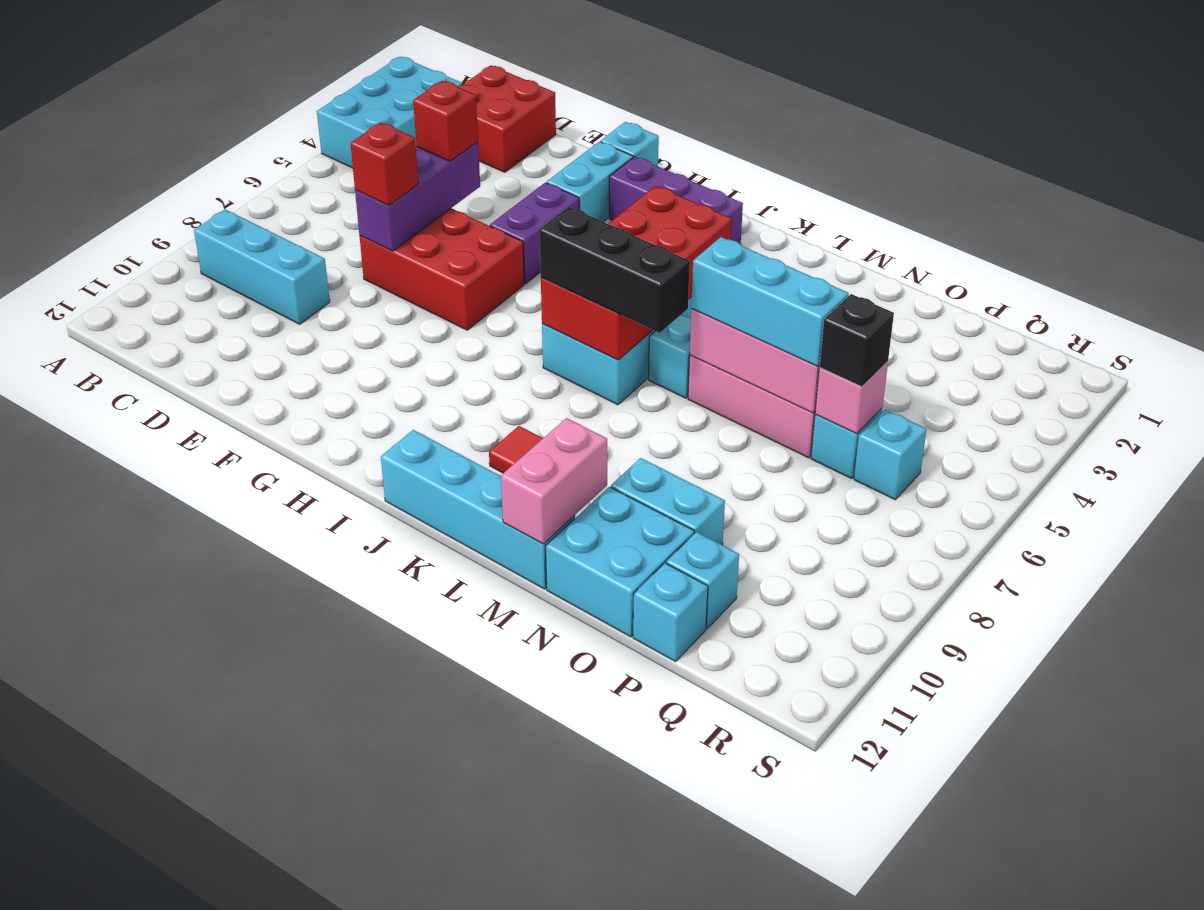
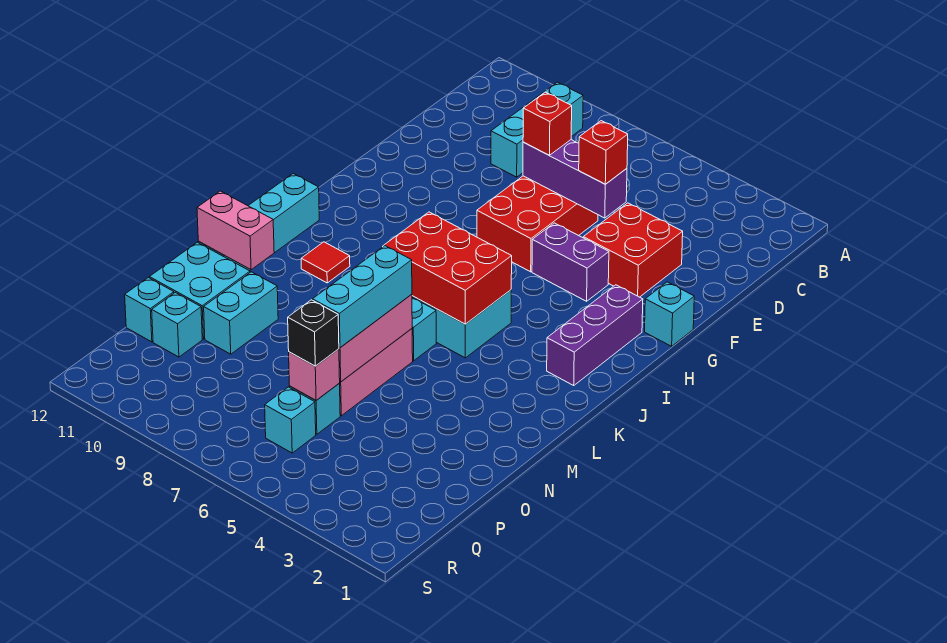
cyan brick A2:B4 level 1 -> none
red brick C1:D2 level 1 -> red brick E3:F4 level 1
cyan brick G2:G3 level 1 -> none
red brick J4:K7 level 2 -> red brick J5:K7 level 2
black brick J7:L7 level 3 -> none

